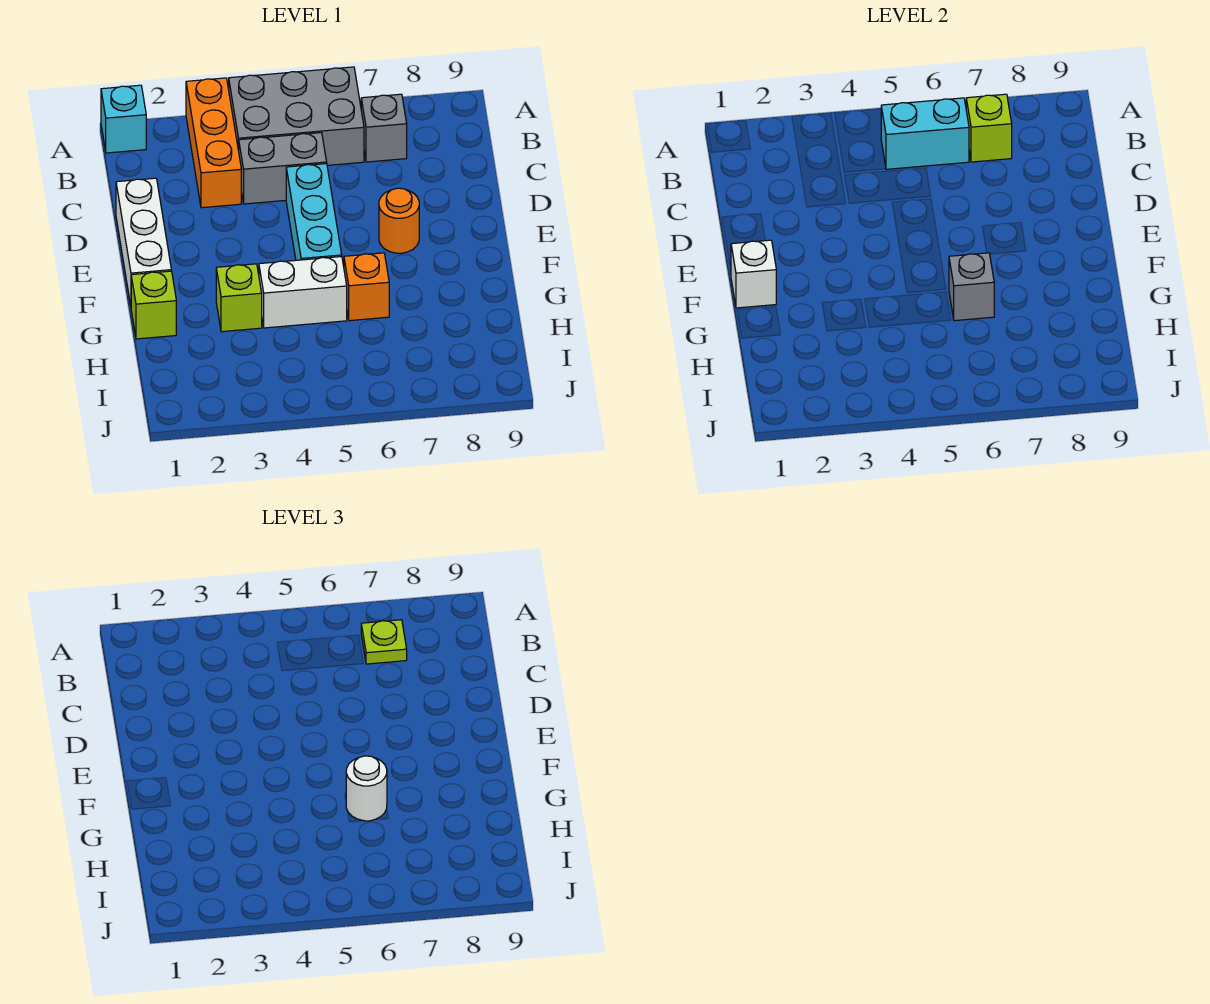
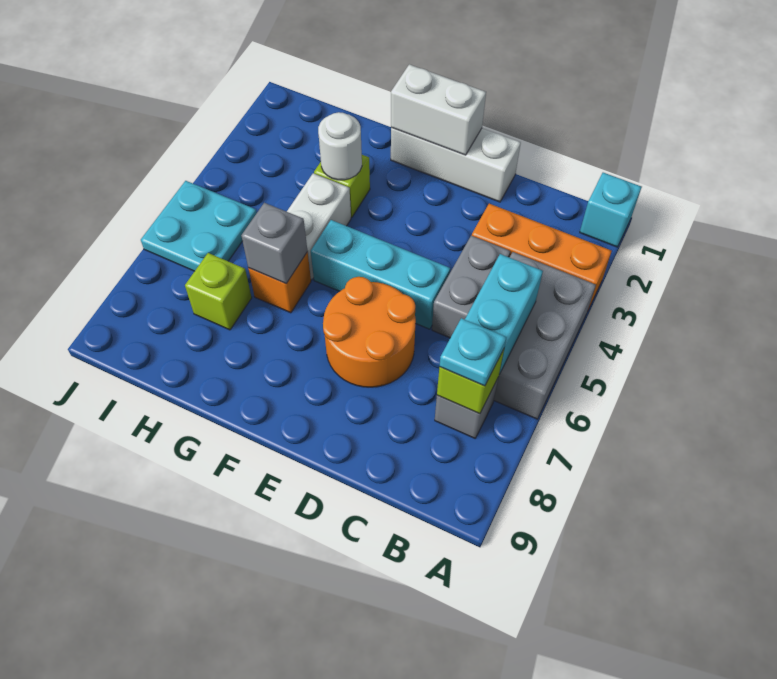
lime plate B7 level 3 -> cyan plate B7 level 3
orange round brick E7 level 1 -> orange round brick D6:E7 level 1
white brick F1 level 2 -> white brick E1:F1 level 2
lime brick G1 level 1 -> lime brick H7 level 1
white round brick G6 level 3 -> white round brick G3 level 2
none -> cyan plate I5:J6 level 1

